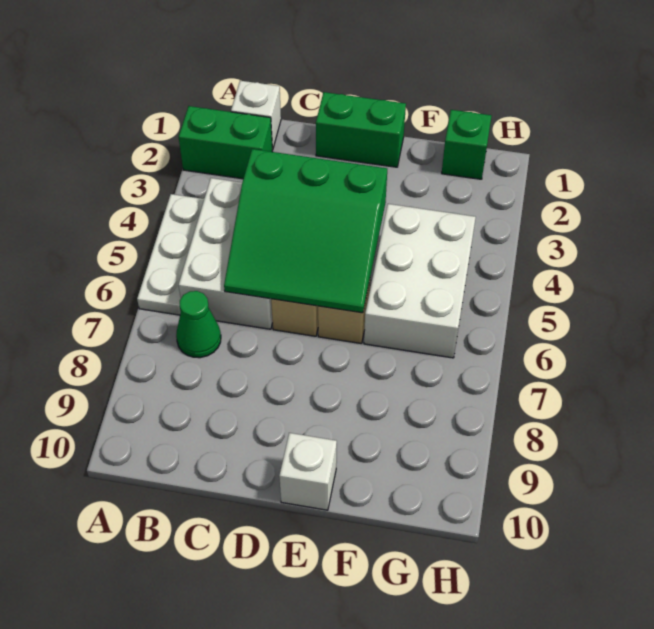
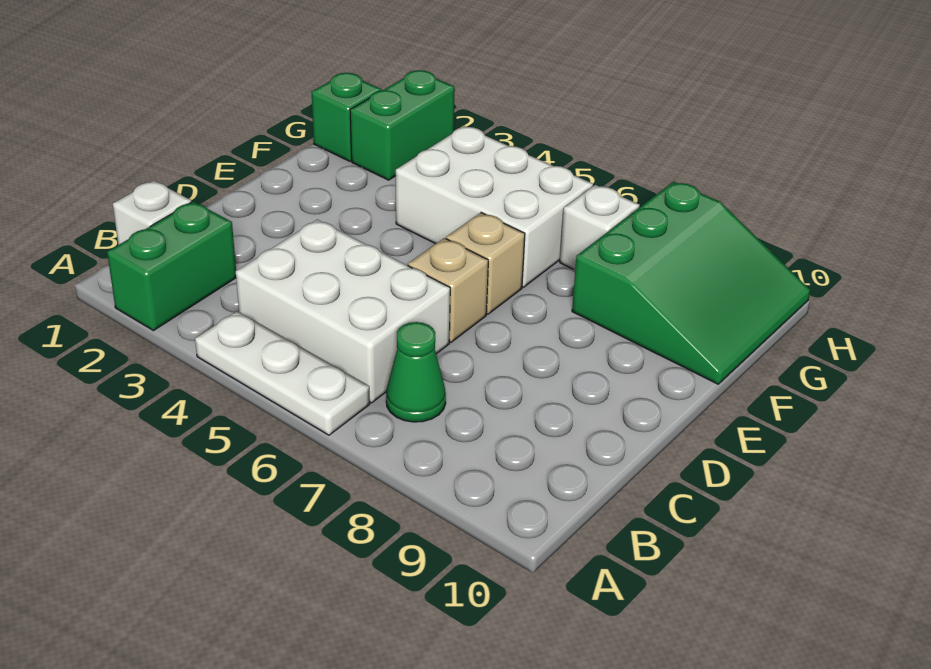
green slope C4:E6 level 2 top 4 -> green slope F8:H10 level 1 top 8
green brick D1:E1 level 1 -> green brick G2:H2 level 1
white brick E10 level 1 -> white brick G7 level 1

